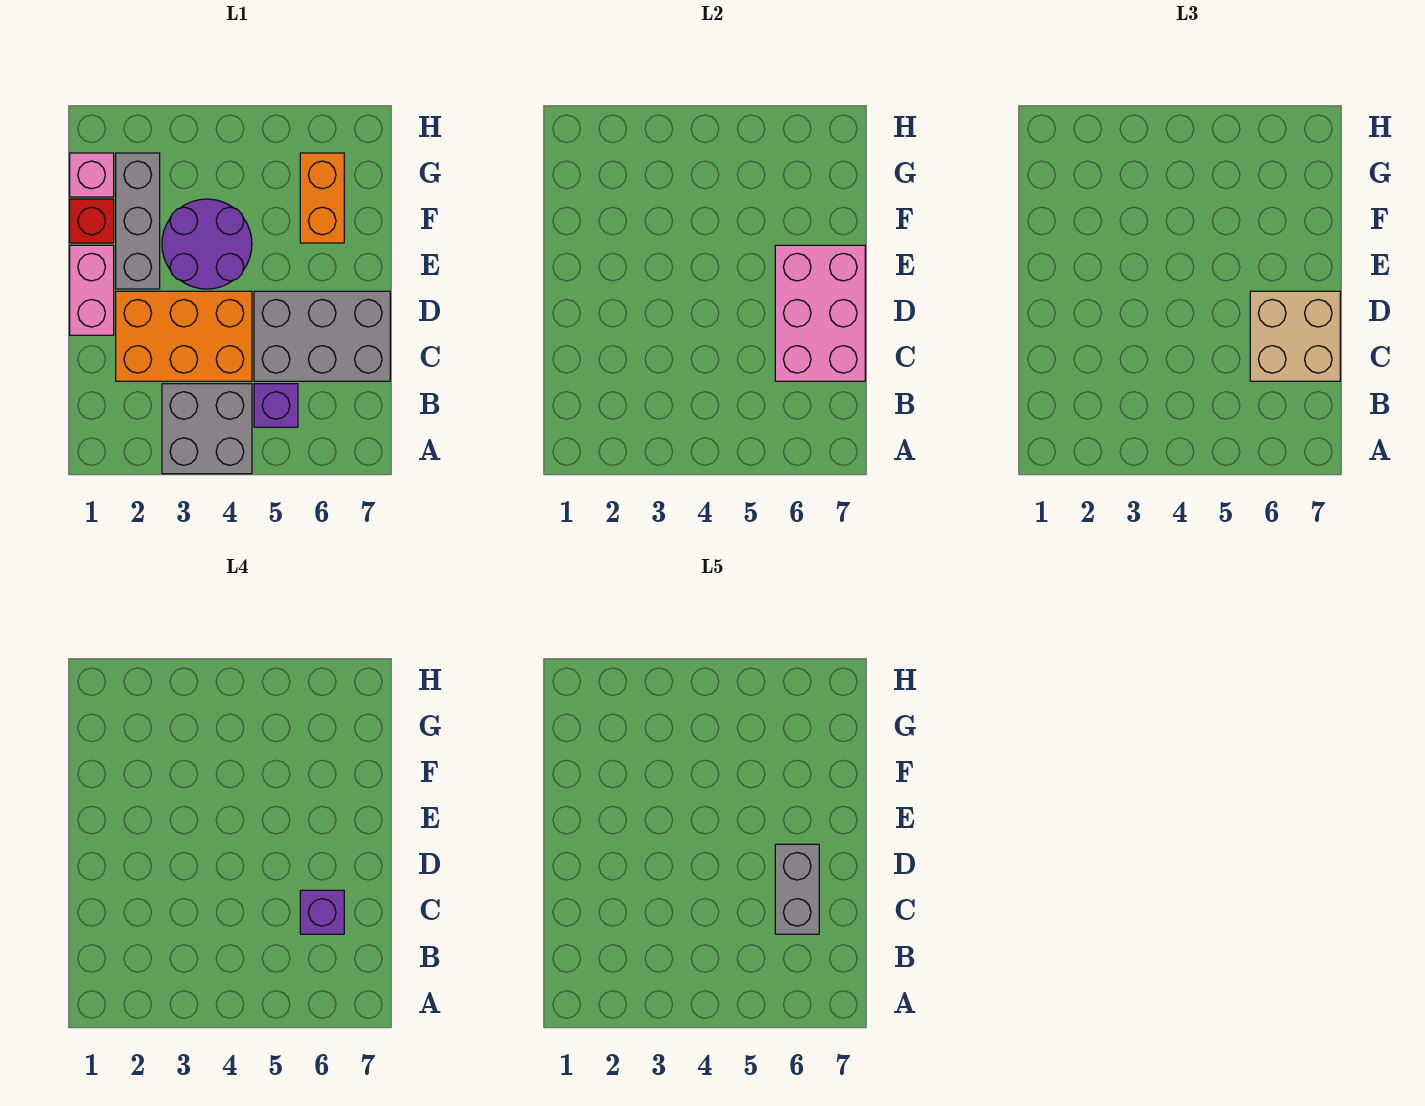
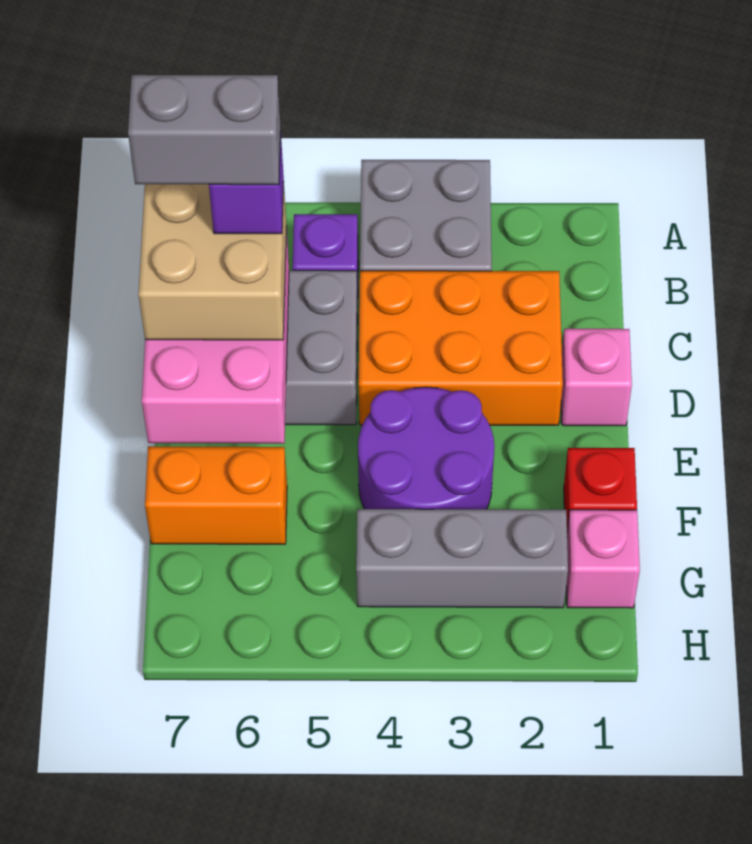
grey brick C6:D6 level 5 -> grey brick C6:C7 level 5
pink brick D1:E1 level 1 -> pink brick D1 level 1
grey brick E2:G2 level 1 -> grey brick G2:G4 level 1
orange brick F6:G6 level 1 -> orange brick F6:F7 level 1

